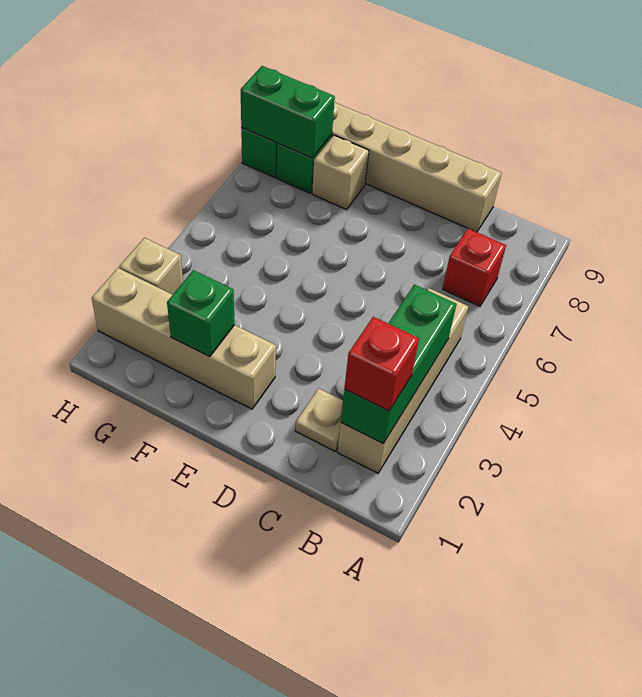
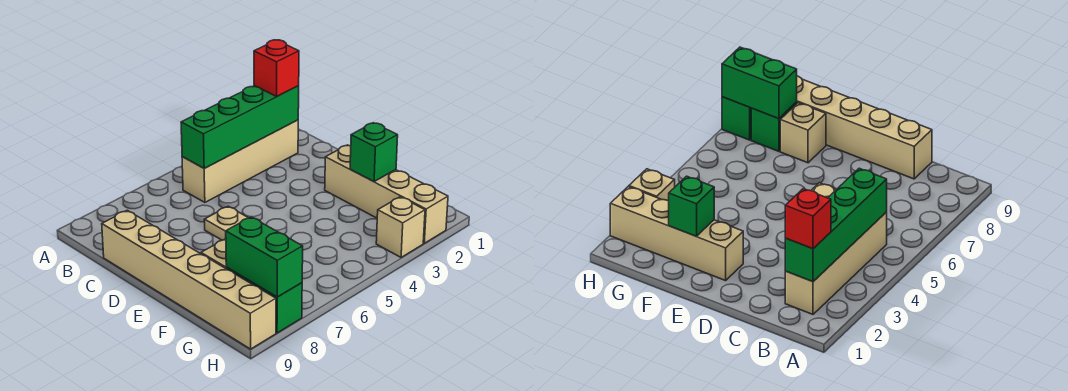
green brick B2:B4 level 2 -> green brick B2:B5 level 2
red brick B7 level 1 -> none
tan plate C2 level 1 -> tan plate D6 level 1

